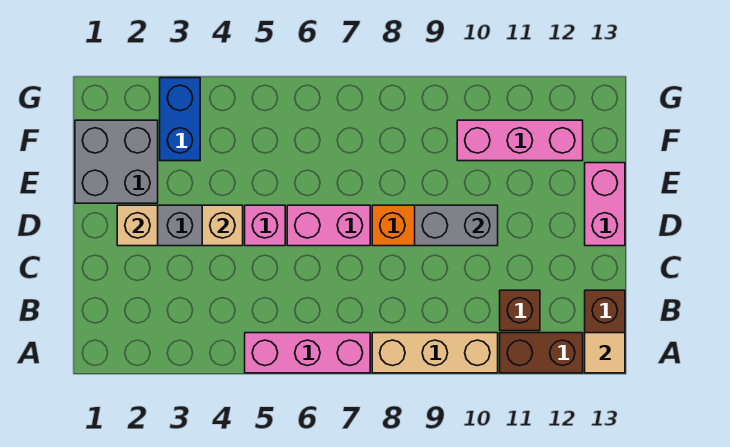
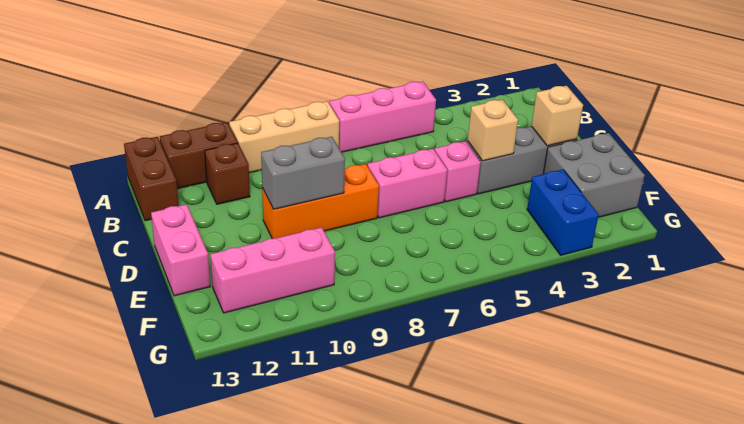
tan tile A13 level 2 -> none

